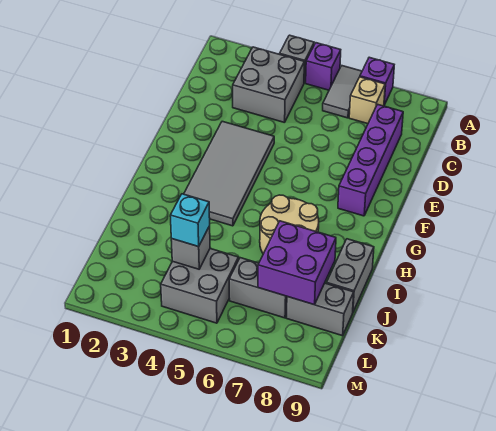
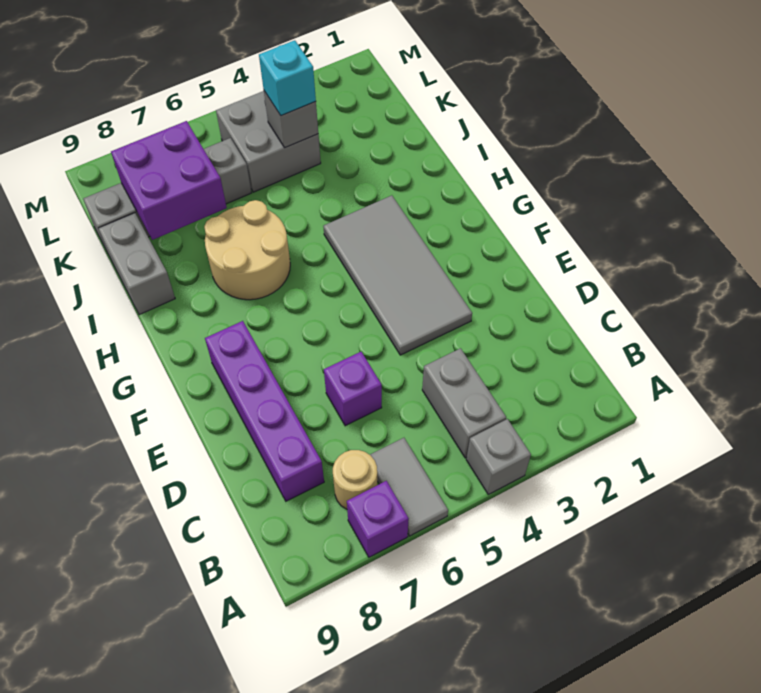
purple brick A5 level 1 -> purple brick D6 level 1
grey brick B3:C4 level 1 -> grey brick B4:C4 level 1
tan brick B7 level 1 -> tan round brick B7 level 1

